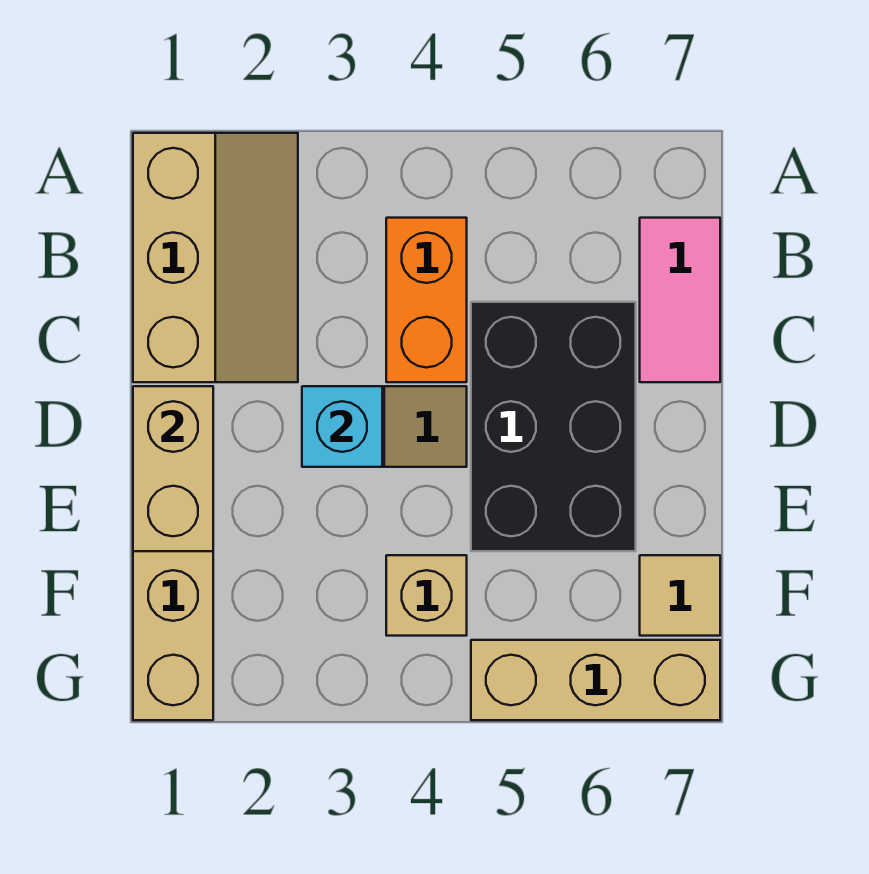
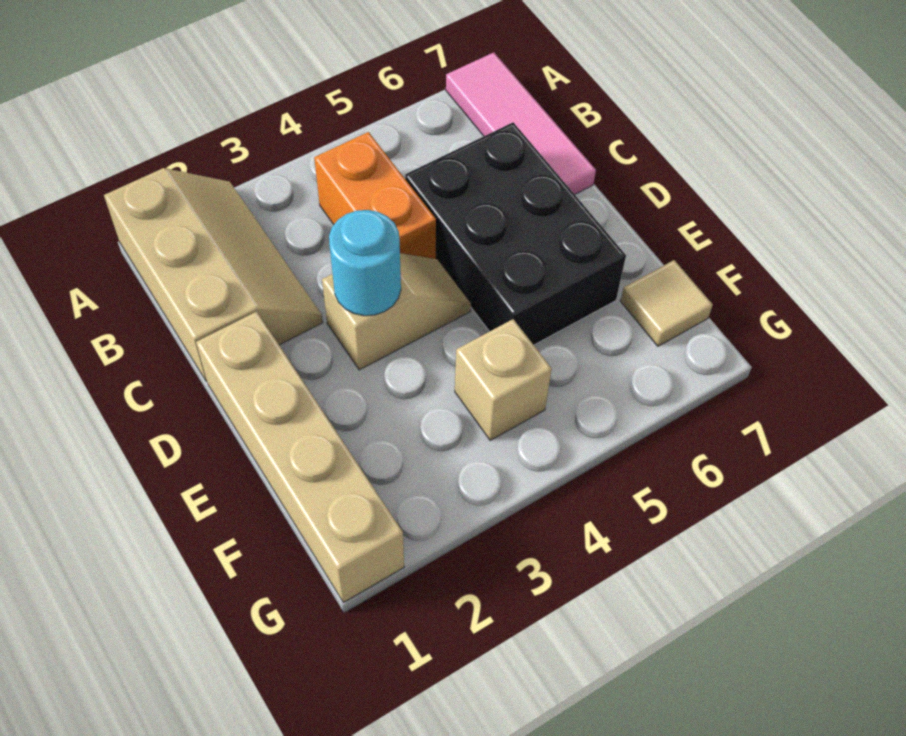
pink tile B7:C7 level 1 -> pink tile A7:C7 level 1
tan brick D1:E1 level 2 -> none
cyan brick D3 level 2 -> cyan round brick D3 level 2
tan brick G5:G7 level 1 -> none

